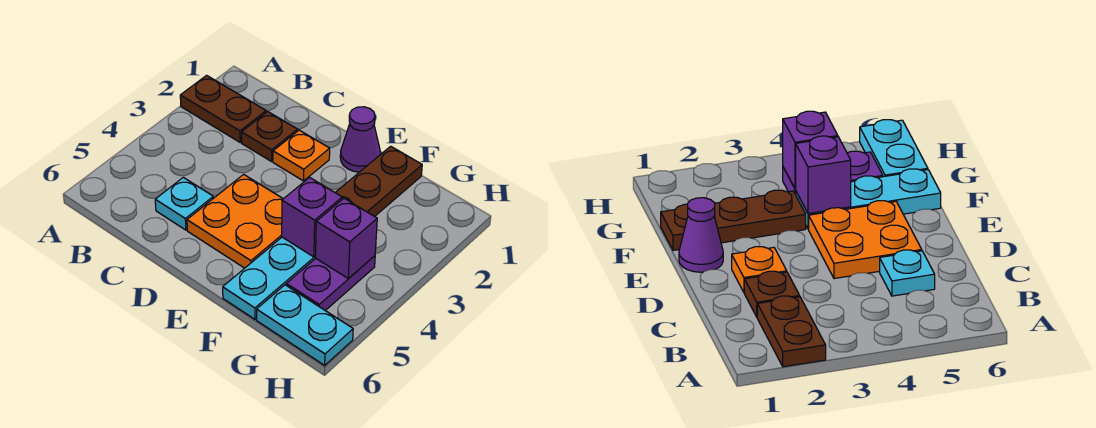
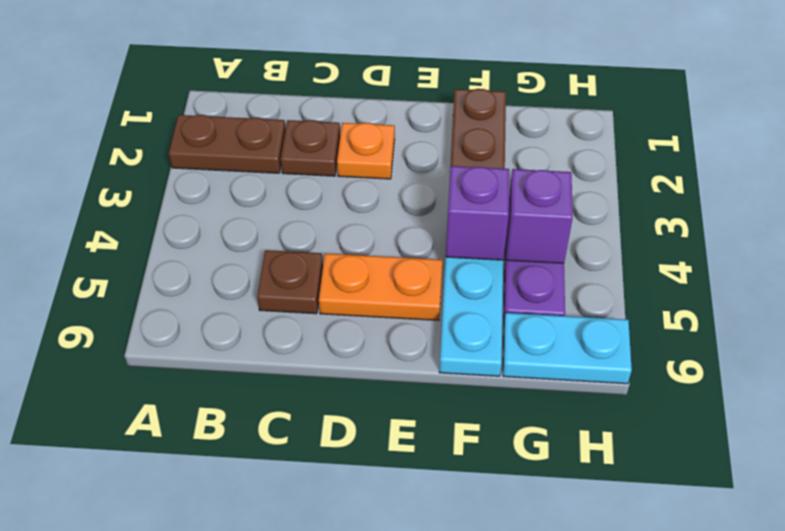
cyan plate C5 level 1 -> brown plate C5 level 1
orange plate D4:E5 level 1 -> orange plate D5:E5 level 1
purple cone E1 level 1 -> none

